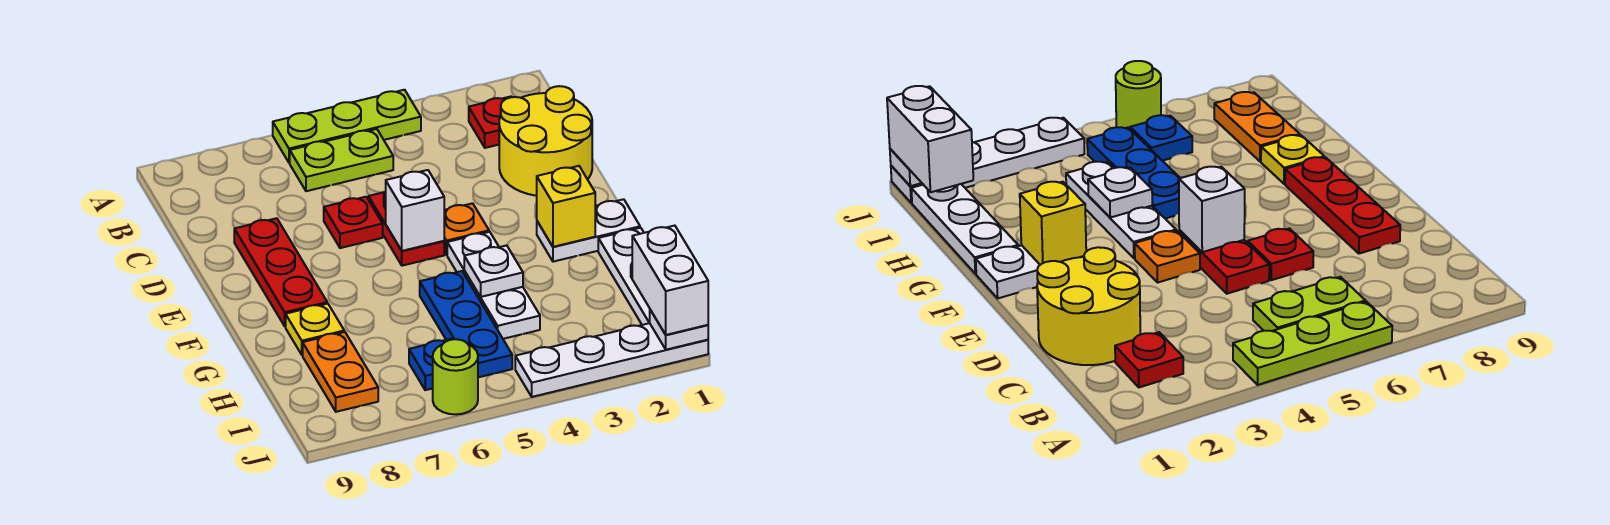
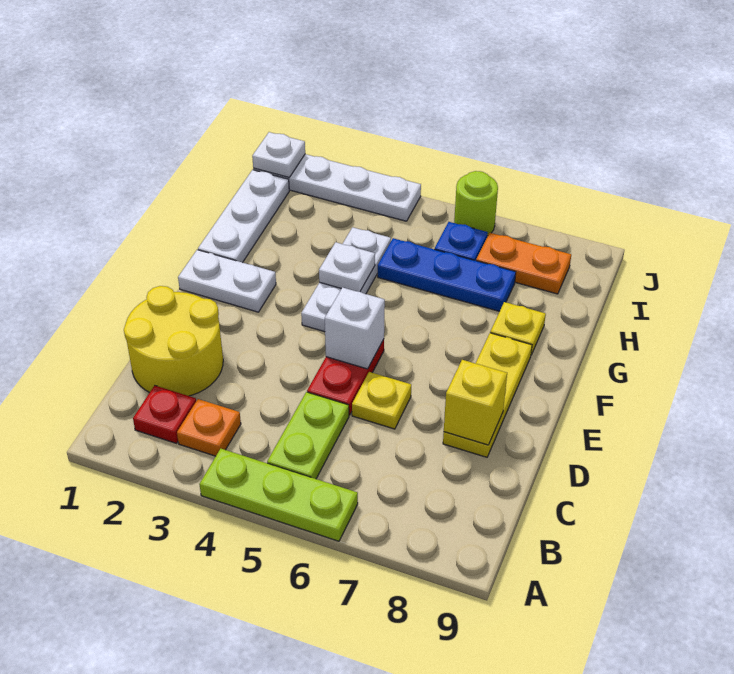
lime plate B5:B6 level 1 -> lime plate B5:C5 level 1
red plate D6 level 1 -> yellow plate D6 level 1
red plate D8:F8 level 1 -> yellow plate D8:F8 level 1
orange plate E4 level 1 -> orange plate B3 level 1
yellow brick F2 level 2 -> yellow brick D8 level 2
blue plate G5:I5 level 1 -> blue plate H5:H7 level 1
orange plate H8:I8 level 1 -> orange plate I7:I8 level 1
white brick I1:J1 level 3 -> none

